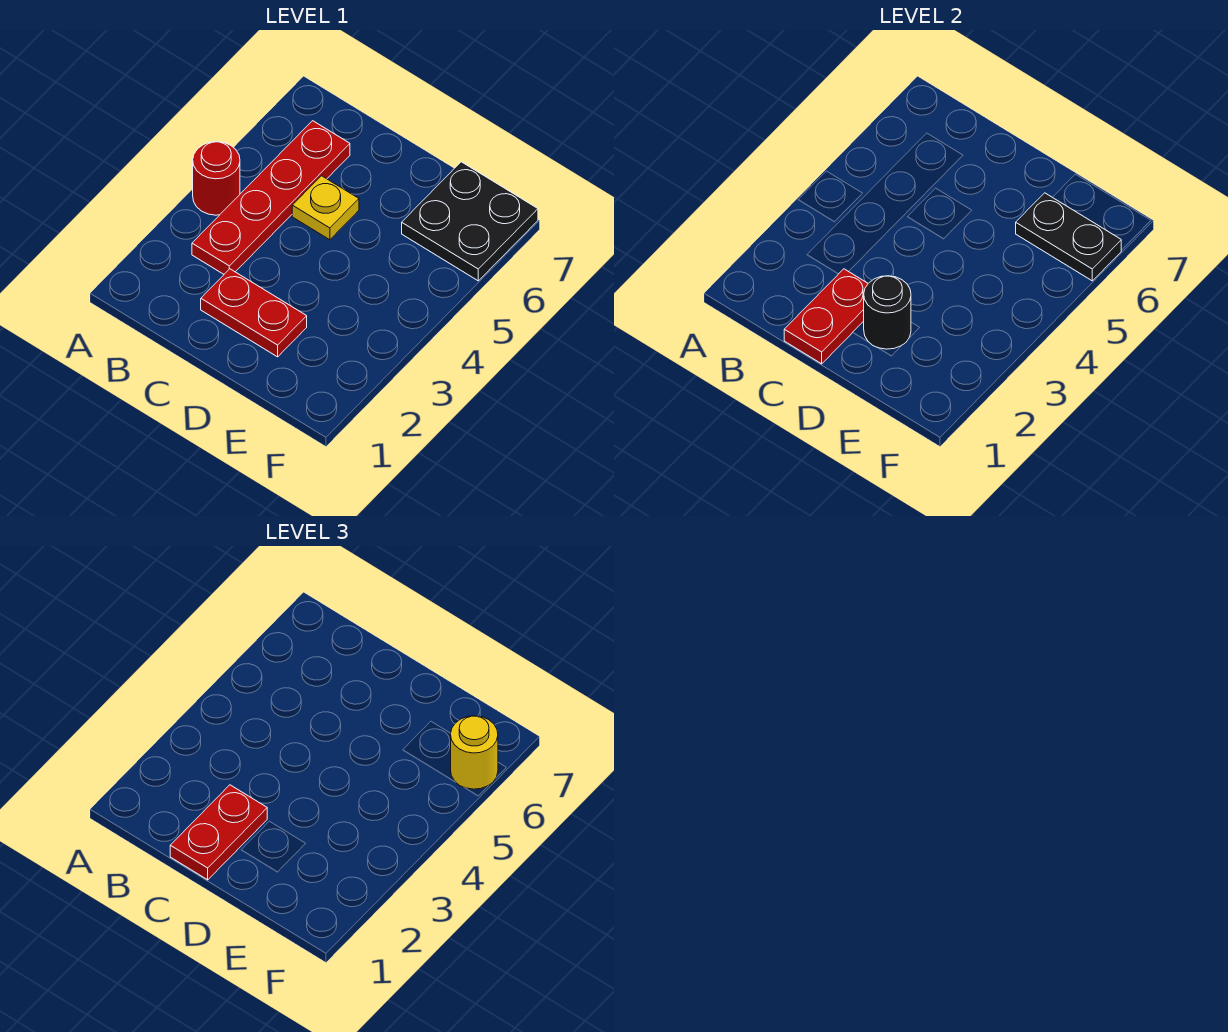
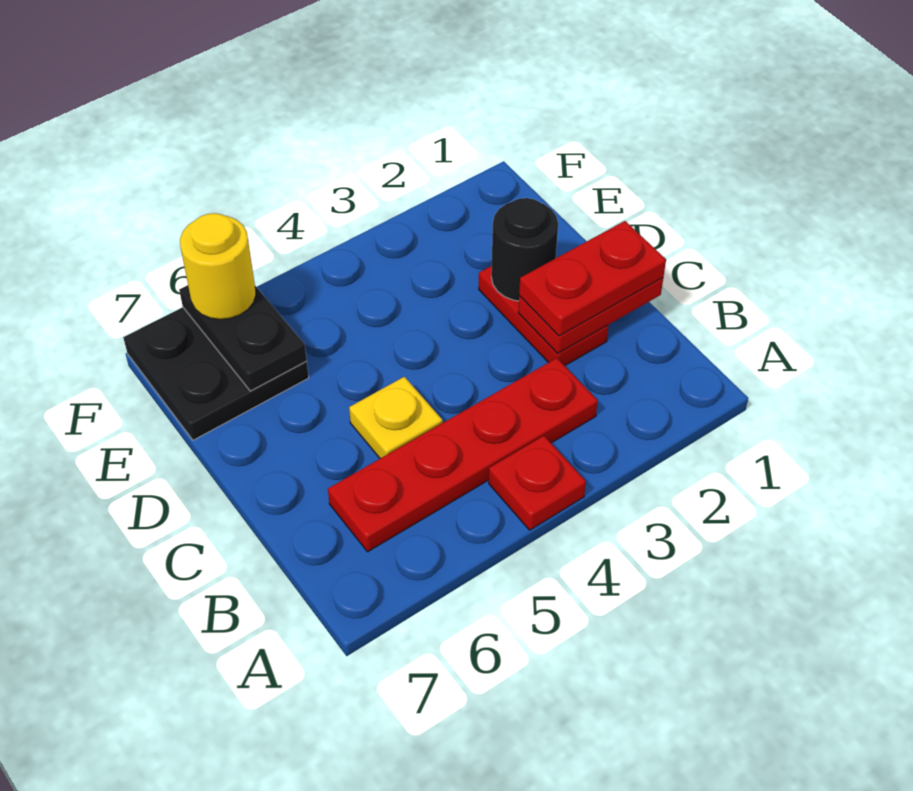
red round brick A4 level 1 -> red plate A4 level 1

